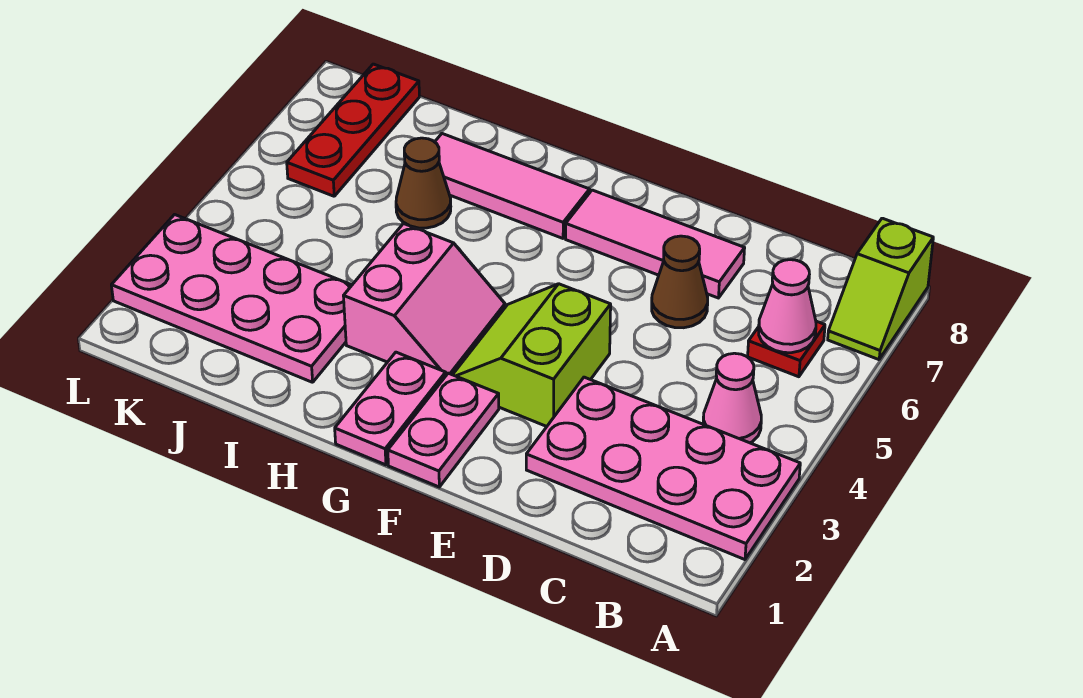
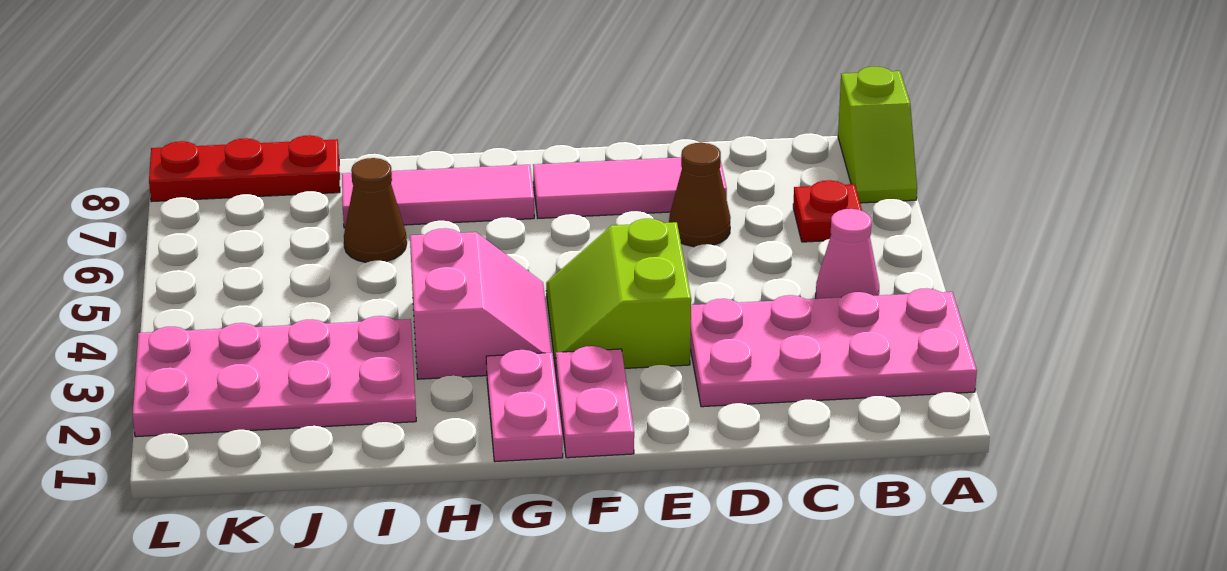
pink cone B6 level 2 -> none
red plate K6:K8 level 1 -> red plate J8:L8 level 1

